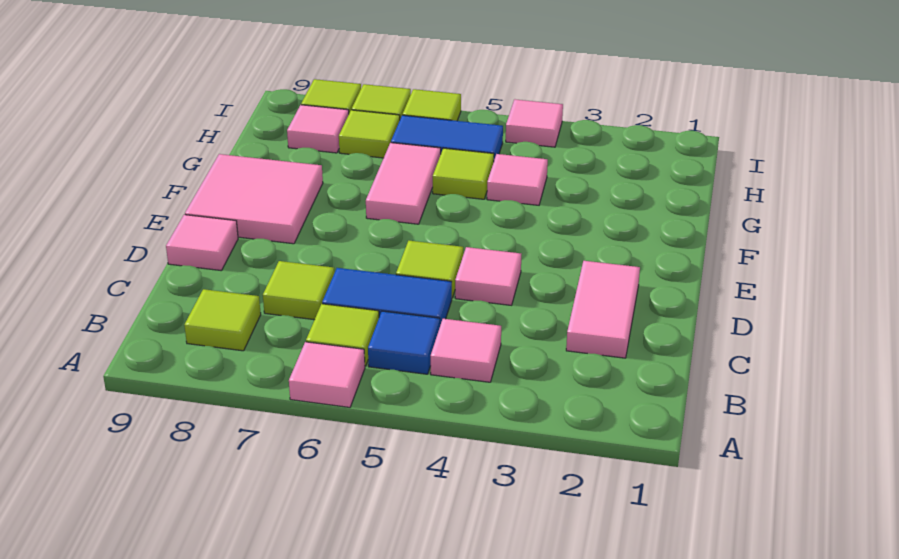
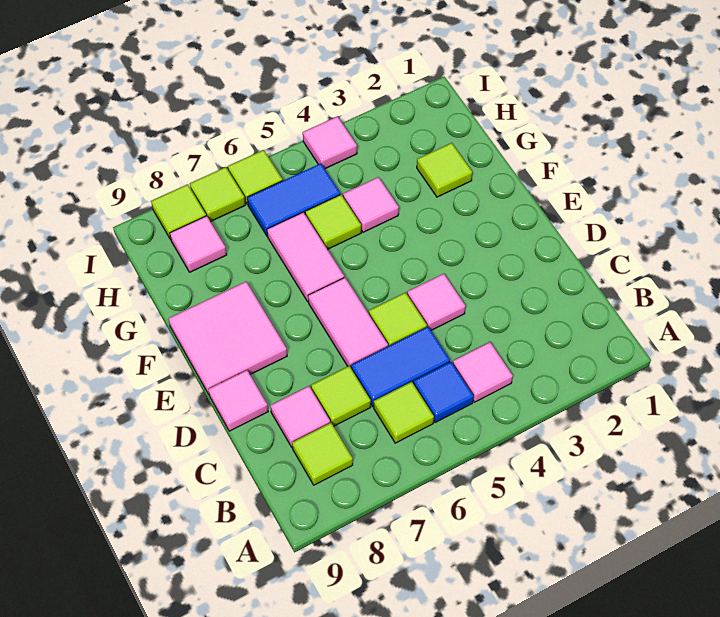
pink tile A6 level 1 -> pink tile C8 level 1
pink tile C2:D2 level 1 -> pink tile D6:E6 level 1
lime tile H7 level 1 -> lime tile G2 level 1

